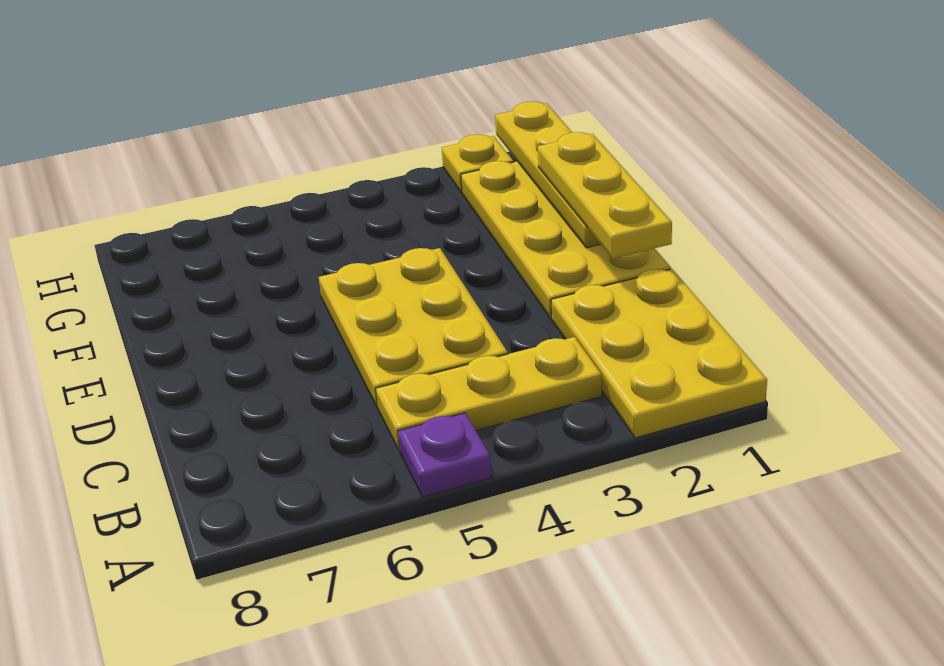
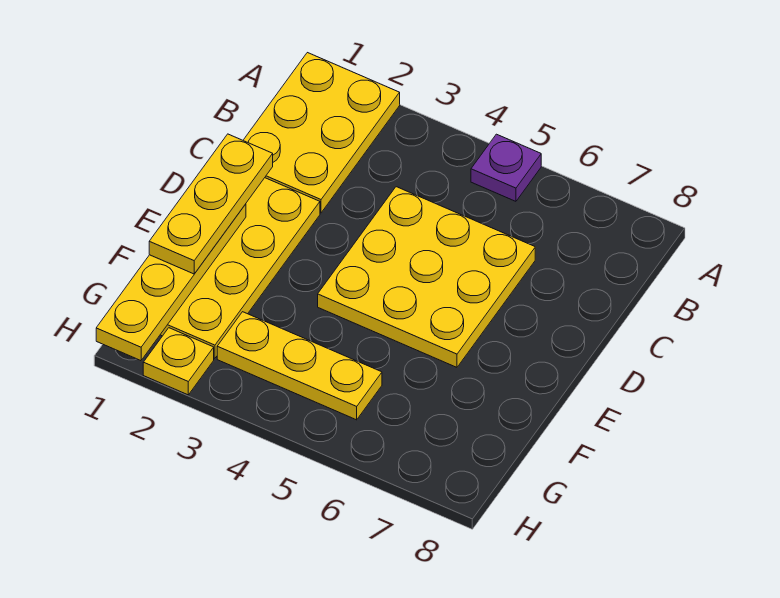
yellow plate B3:B5 level 1 -> yellow plate G3:G5 level 1
yellow plate C4:E5 level 1 -> yellow plate C4:E6 level 1

